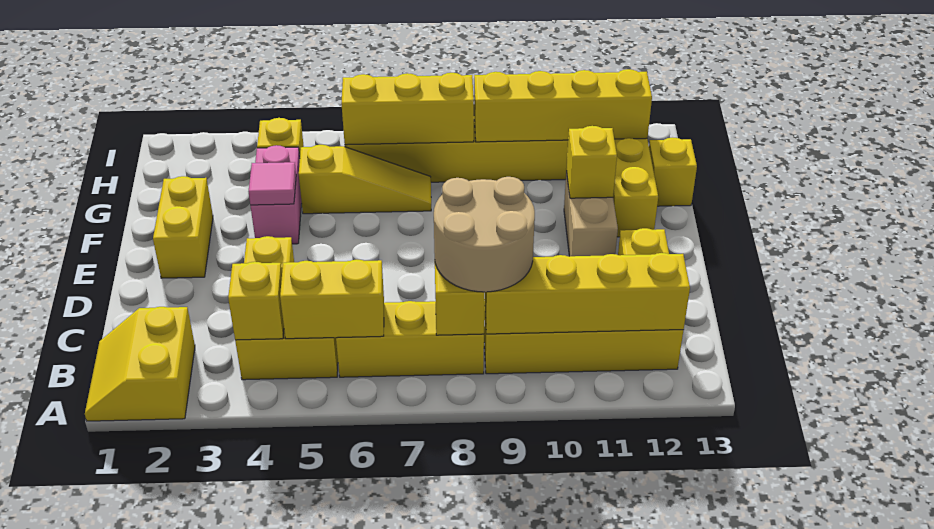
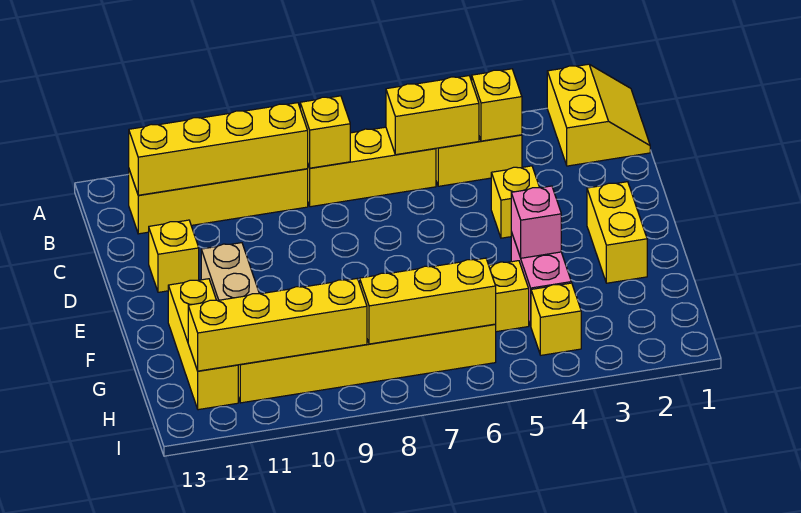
tan round brick B8:C9 level 3 -> none
pink tile F4 level 2 -> pink brick F4 level 2
yellow brick F11 level 2 -> none
yellow brick G13 level 1 -> none

